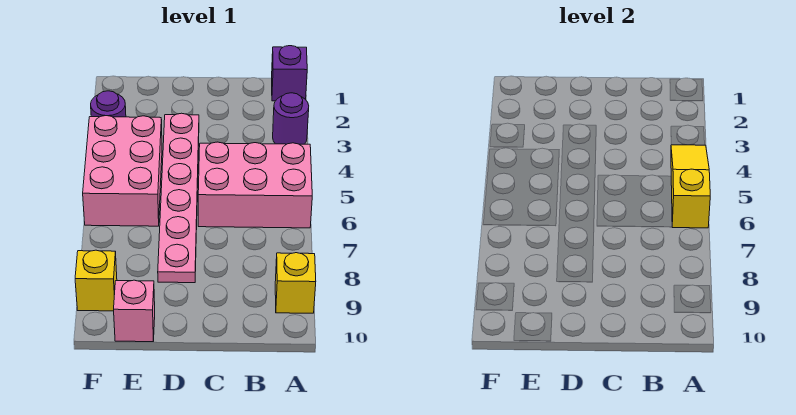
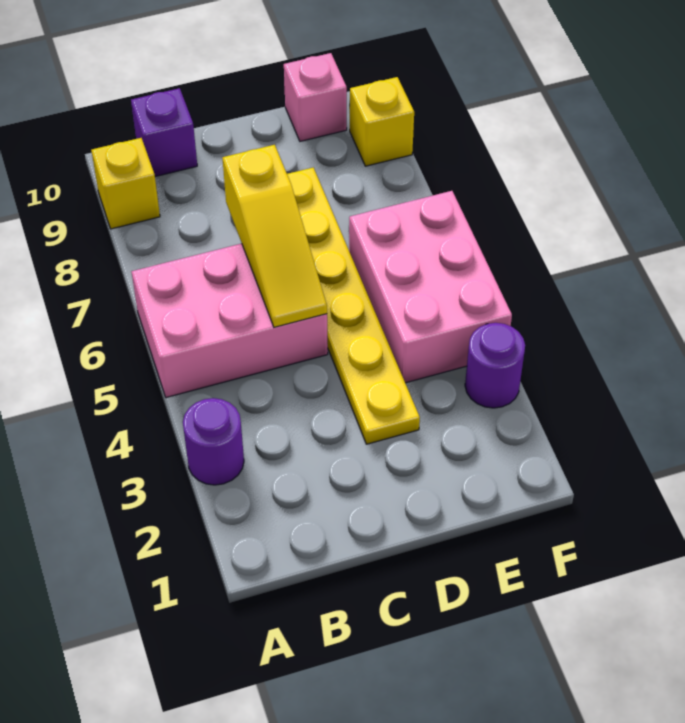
purple brick A1 level 1 -> purple brick B10 level 1
yellow slope A4:A6 level 2 top 6 -> yellow slope C5:C7 level 2 top 7
pink plate D3:D8 level 1 -> yellow plate D3:D8 level 1

